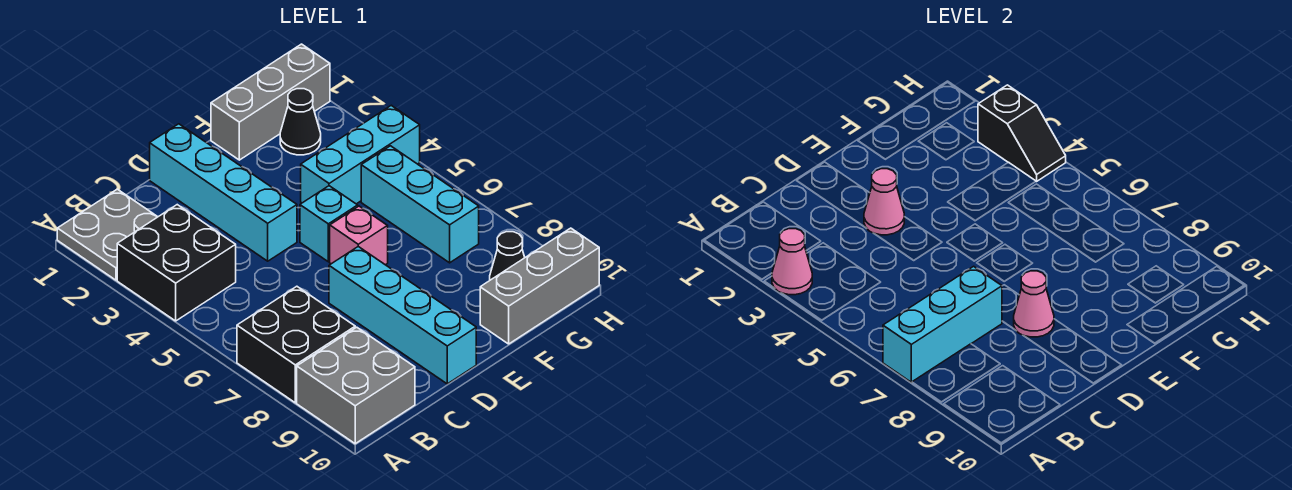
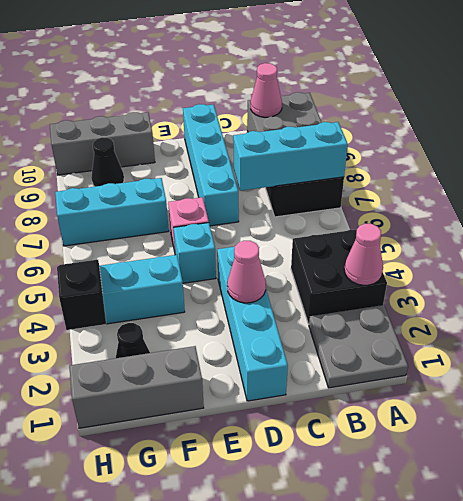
pink cone D8 level 2 -> pink cone B10 level 2
cyan brick G5:G7 level 1 -> cyan brick F7:H7 level 1

